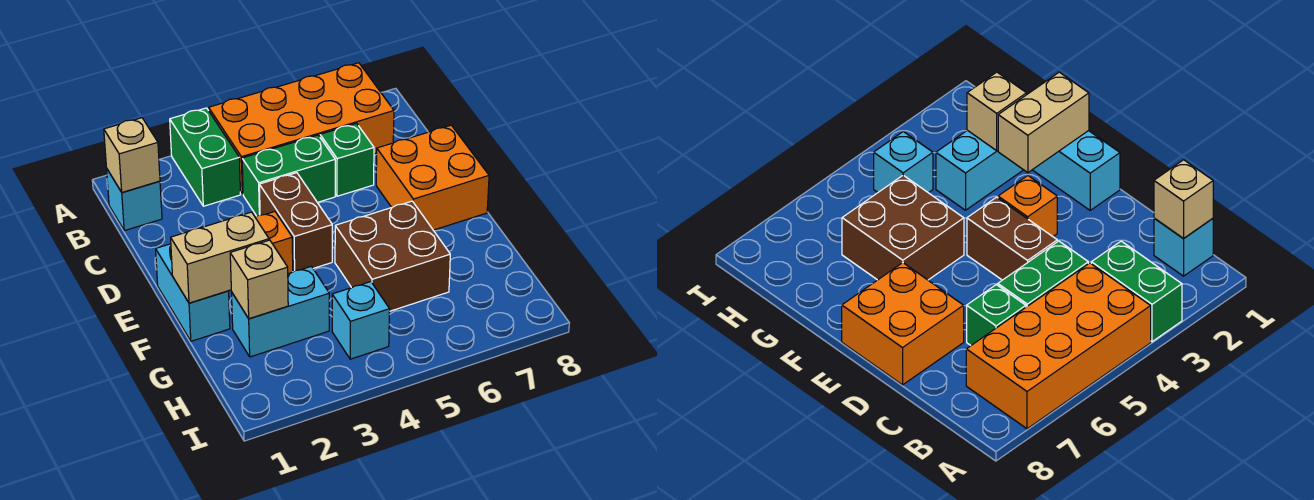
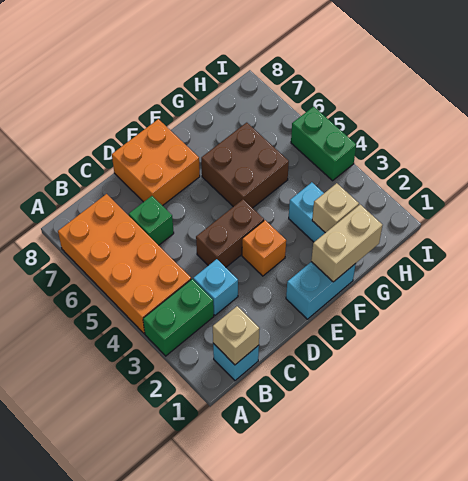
green brick C4:C5 level 1 -> green brick I4:I5 level 1
tan brick F1:F2 level 2 -> tan brick F1:G1 level 2
cyan brick H4 level 1 -> cyan brick C3 level 1

